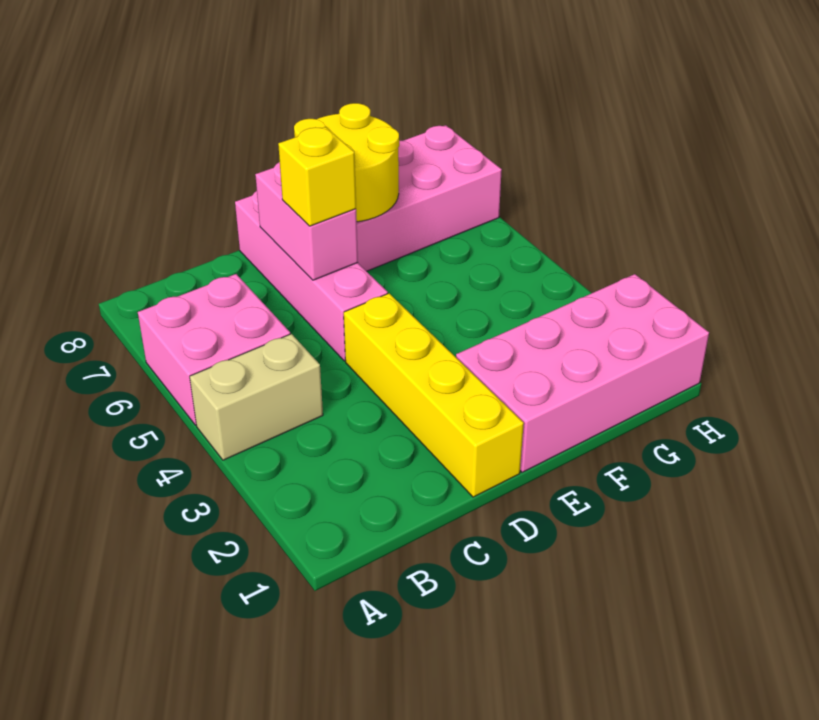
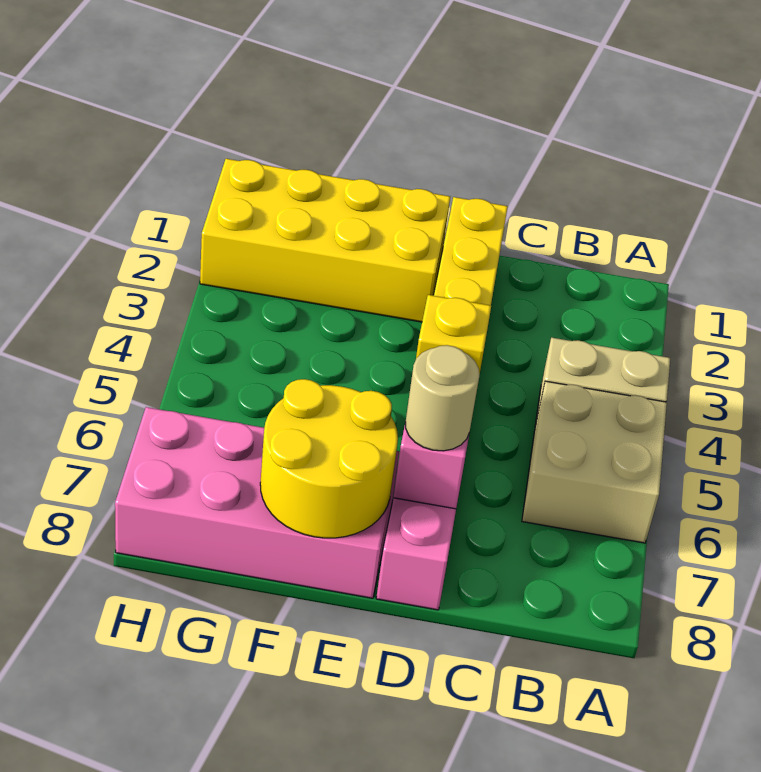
pink brick A5:B6 level 1 -> tan brick A5:B6 level 1
none -> tan round brick D7 level 3
pink brick E1:H2 level 1 -> yellow brick E1:H2 level 1

